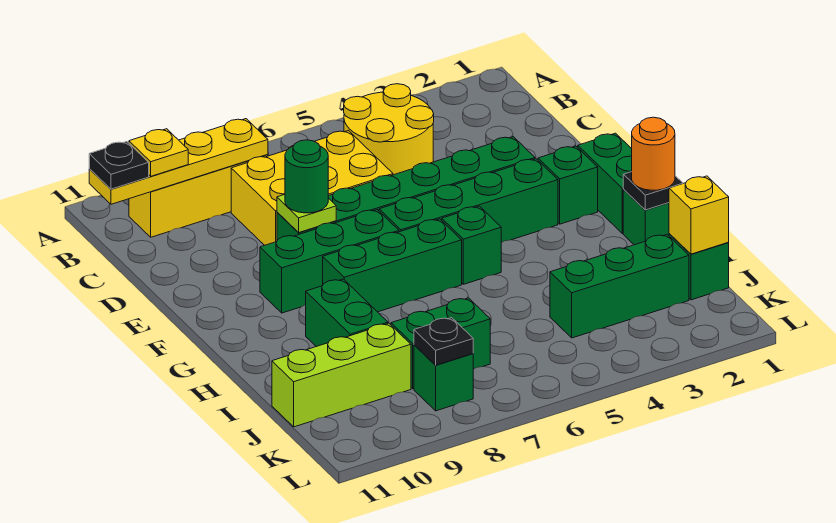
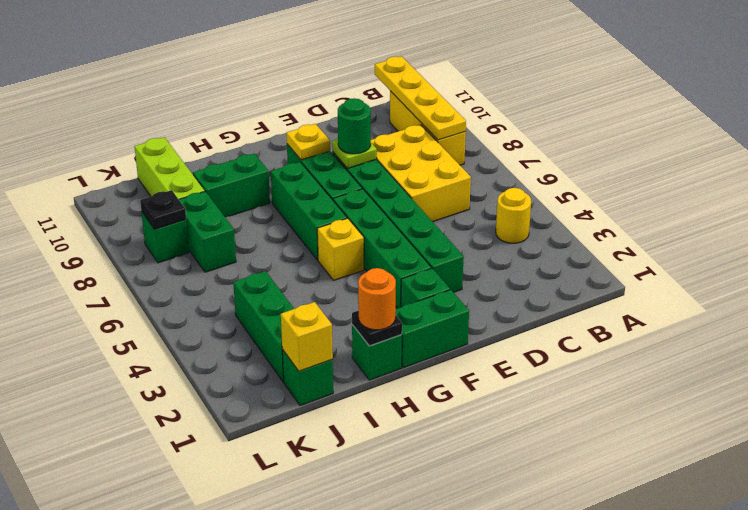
yellow round brick B4:C5 level 1 -> yellow round brick B4 level 1
yellow plate B10 level 3 -> yellow plate F9 level 2
black plate B11 level 3 -> none
green brick G5 level 1 -> yellow brick G5 level 1

